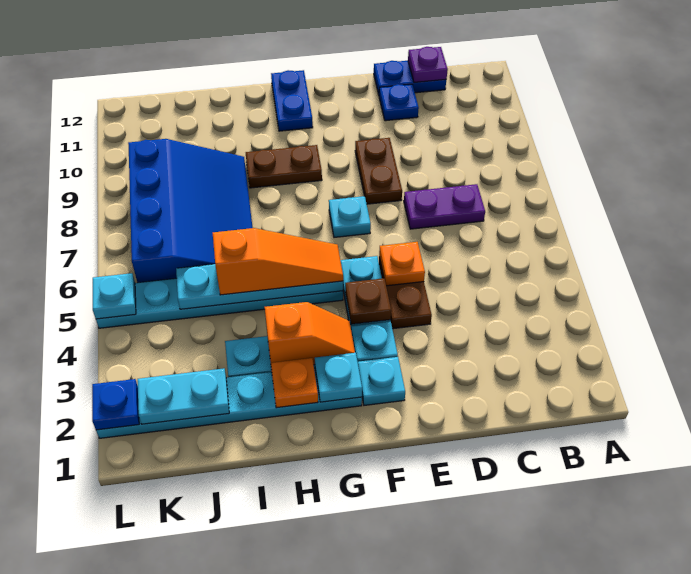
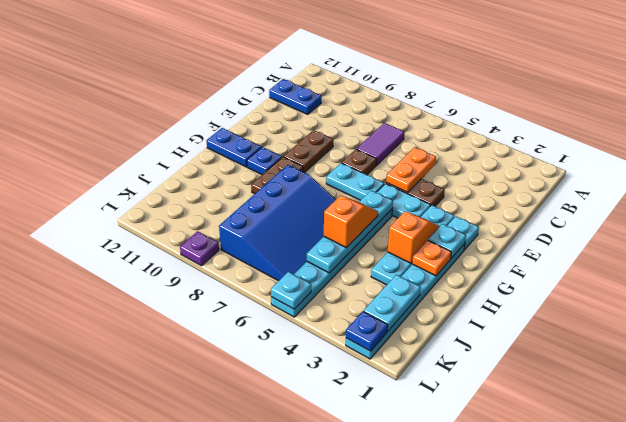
purple plate C7:D7 level 1 -> purple tile C7:D7 level 1
blue plate C12:D12 level 1 -> blue plate C11:C12 level 1
purple plate C12 level 2 -> purple plate L9 level 1
blue plate D11 level 1 -> blue plate G10 level 1
orange plate E5 level 2 -> orange plate D5:E5 level 2
brown plate E8:E9 level 1 -> brown plate E9:F9 level 1
brown plate F4 level 2 -> brown plate E7 level 1
cyan plate F7 level 1 -> cyan plate F6:F7 level 1
orange slope G5:I5 level 3 top I -> orange slope H5:I5 level 3 top I
blue slope I6:K9 level 1 top K -> blue slope H6:K8 level 1 top 8

